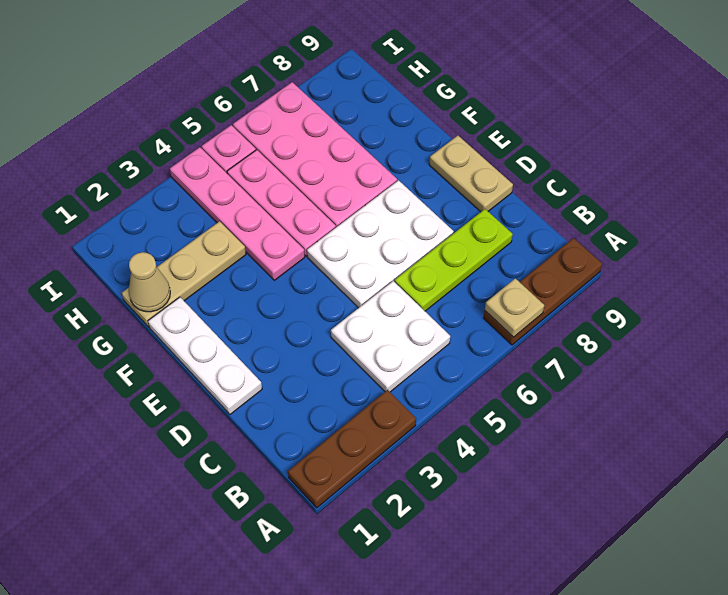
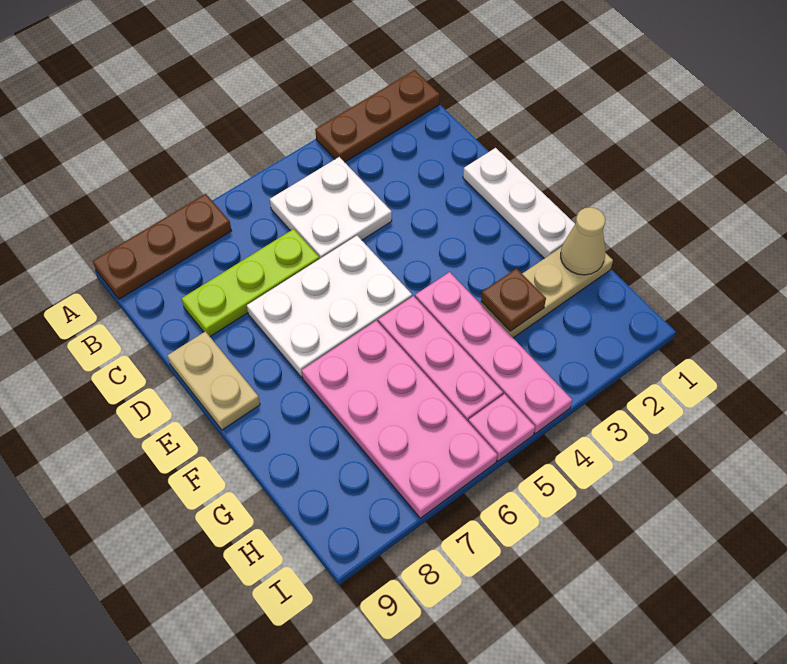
tan plate A7 level 2 -> none
none -> brown plate G3 level 2

